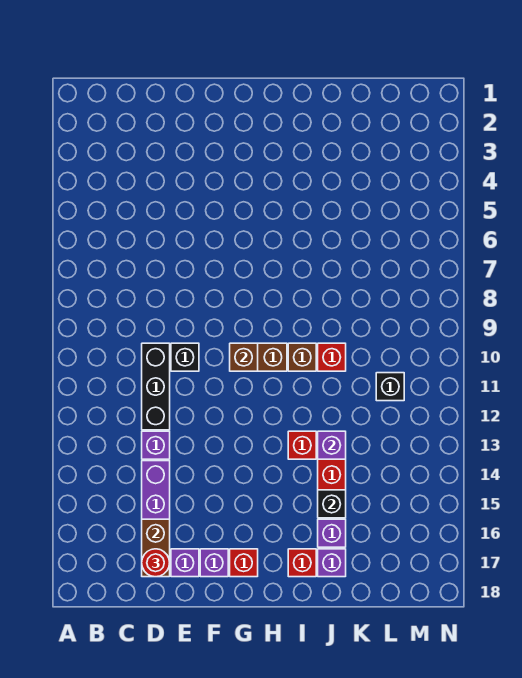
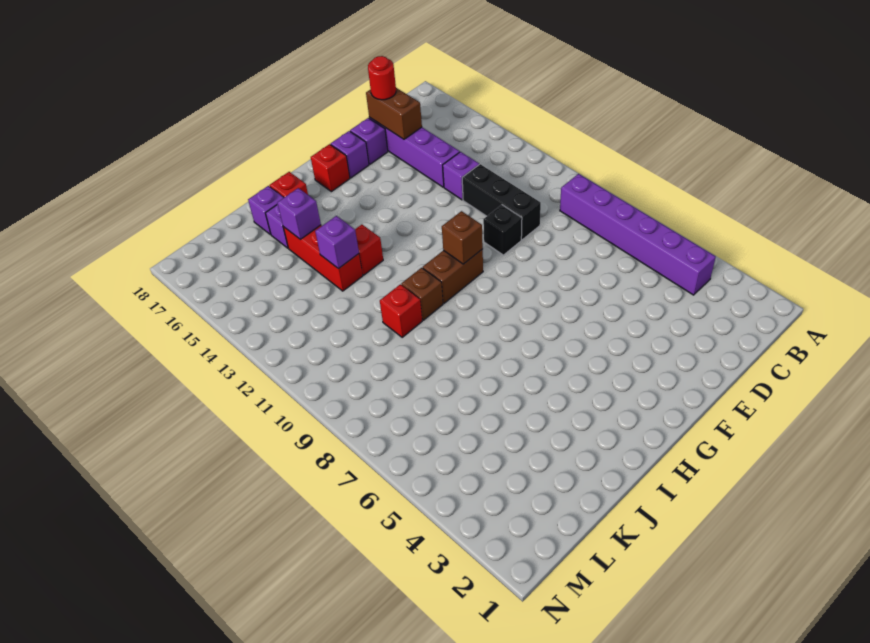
none -> purple brick B4:B9 level 1
black brick J15 level 2 -> purple brick J15 level 2
black brick L11 level 1 -> none

